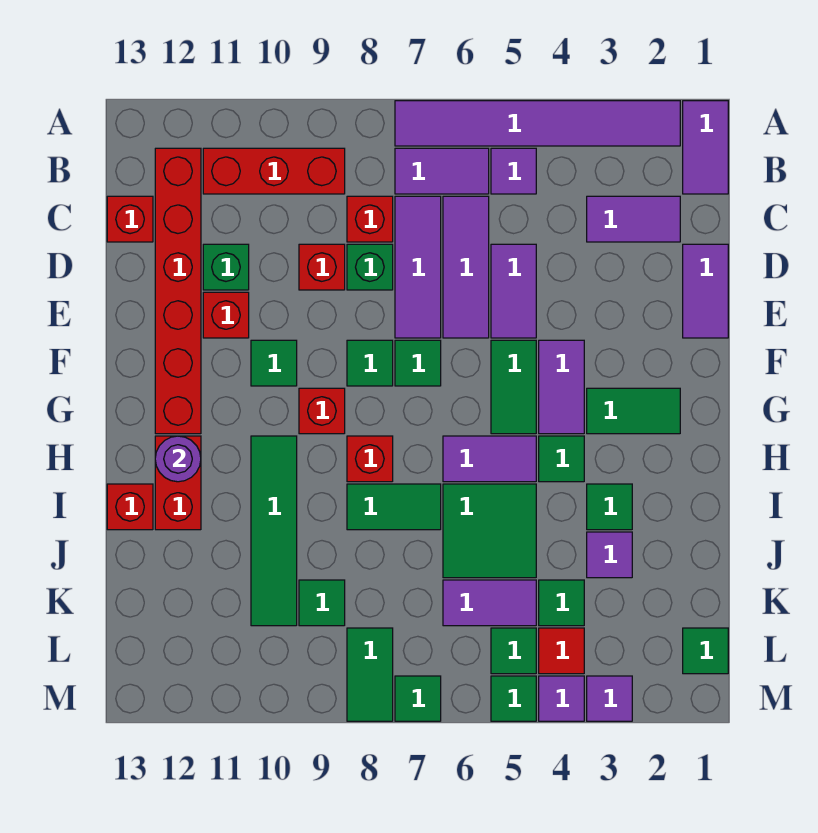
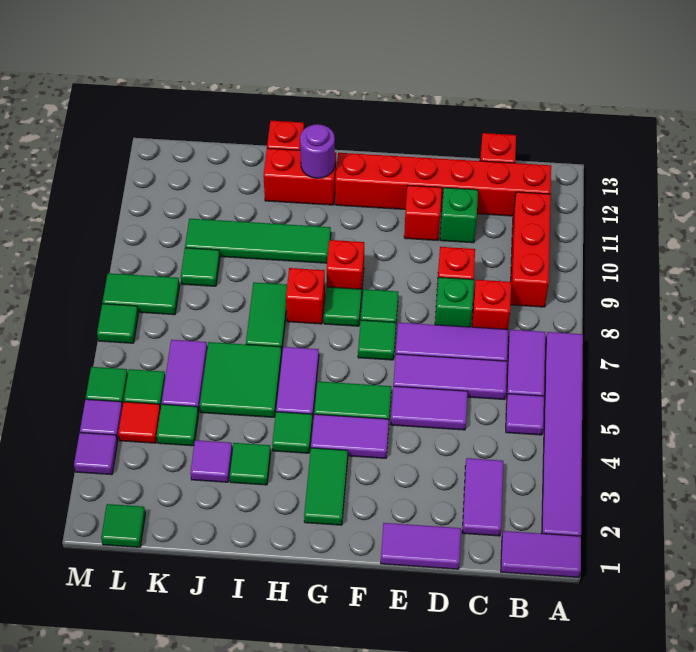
green tile F10 level 1 -> green tile G8 level 1

